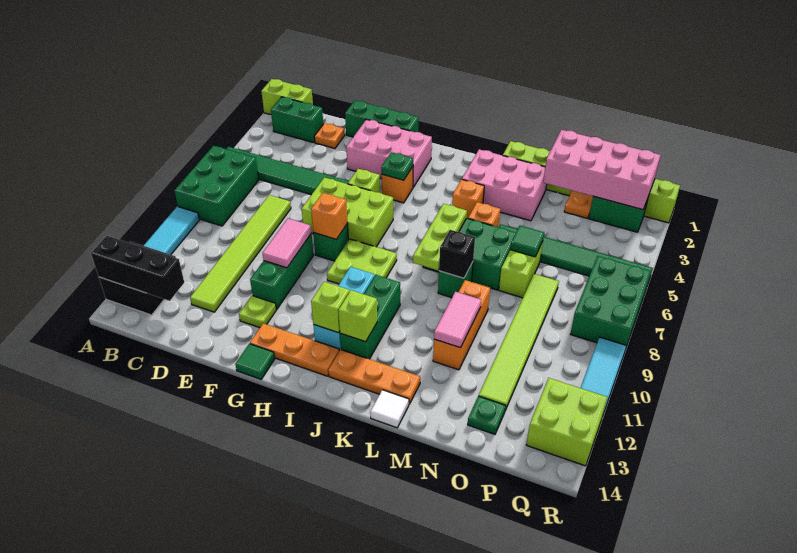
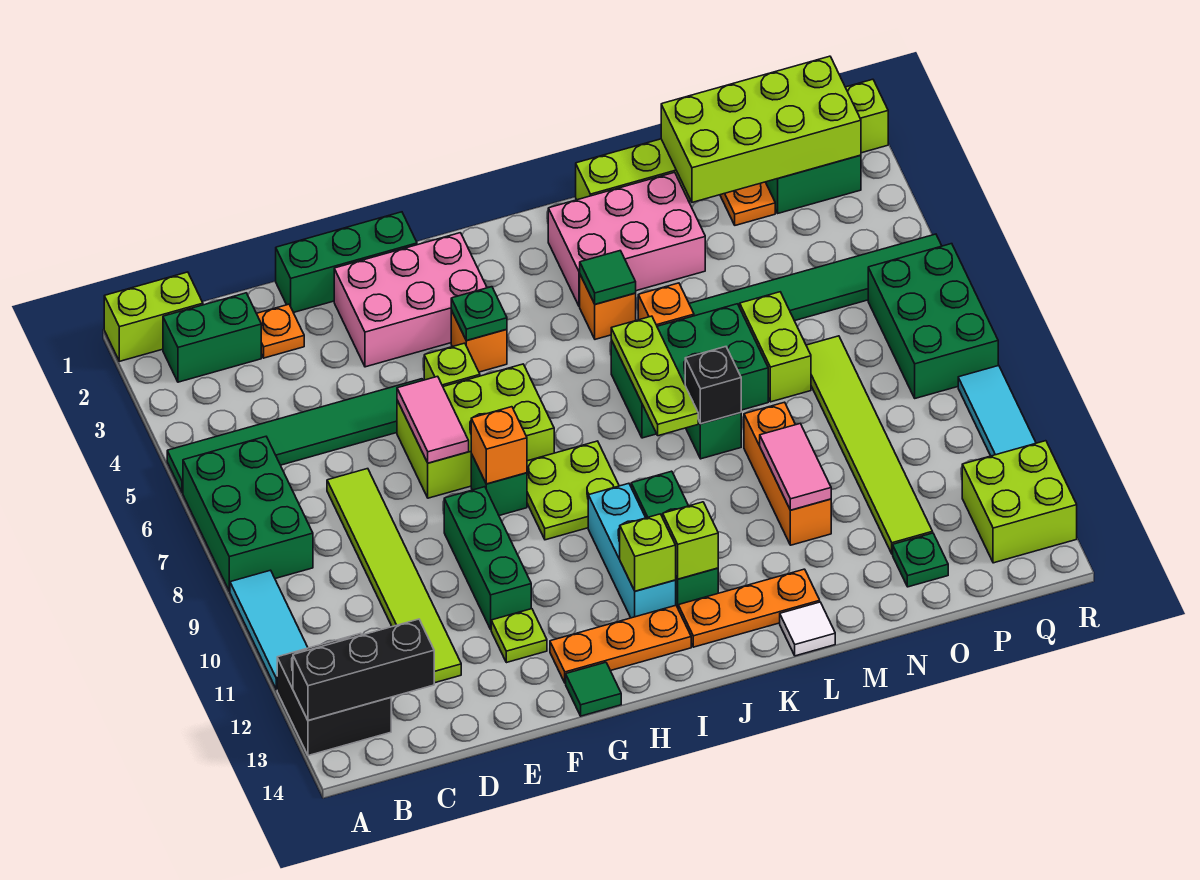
pink tile F9:F10 level 2 -> pink tile F6:F7 level 2
pink brick N1:Q2 level 2 -> lime brick N1:Q2 level 2
green tile N6 level 2 -> green tile K4 level 2

